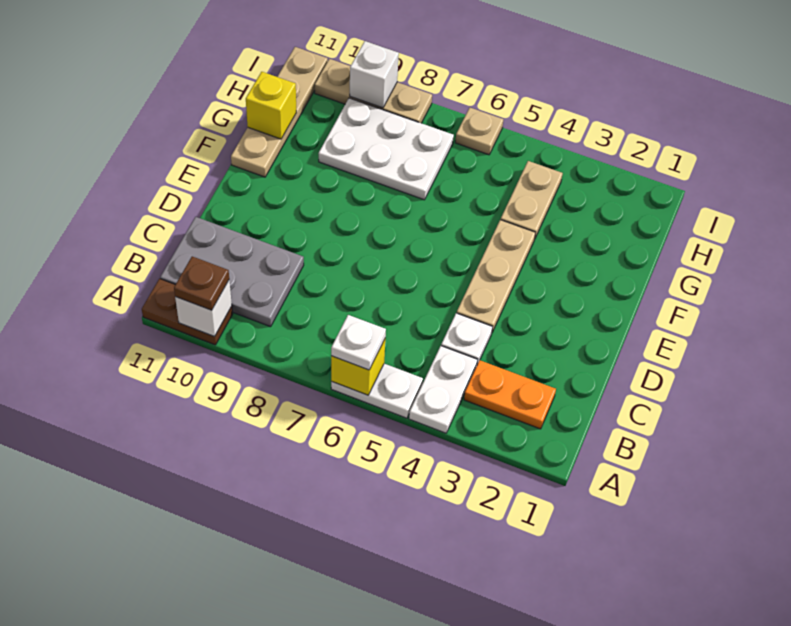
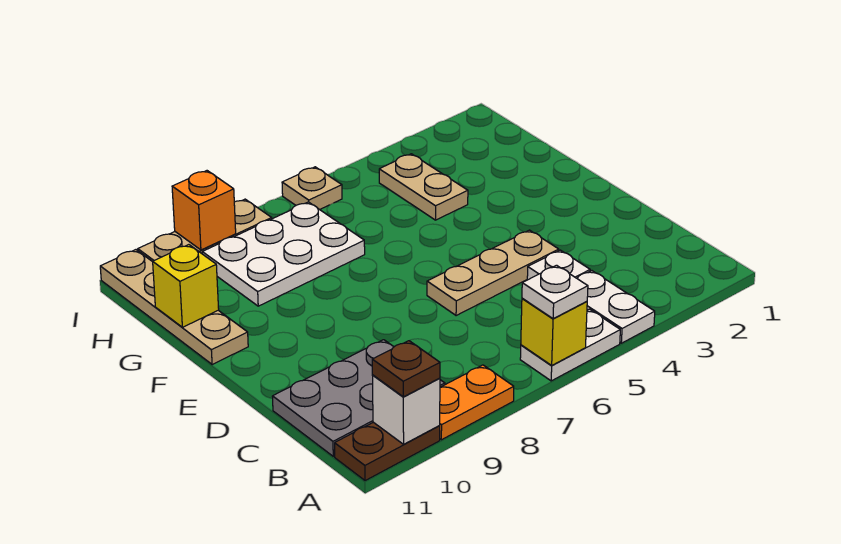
orange plate B2:B3 level 1 -> orange plate A8:A9 level 1
tan plate D4:F4 level 1 -> tan plate D4:D6 level 1
white brick I9 level 2 -> orange brick I9 level 2

